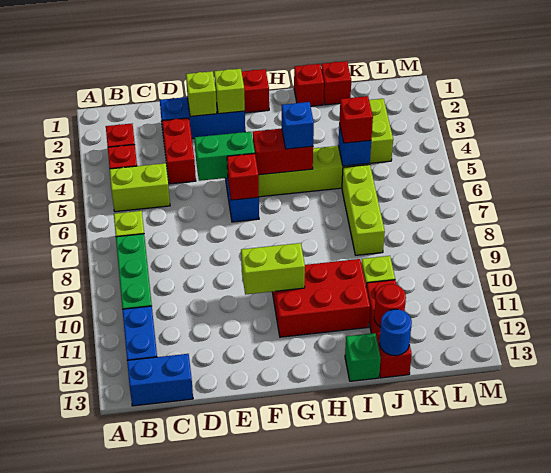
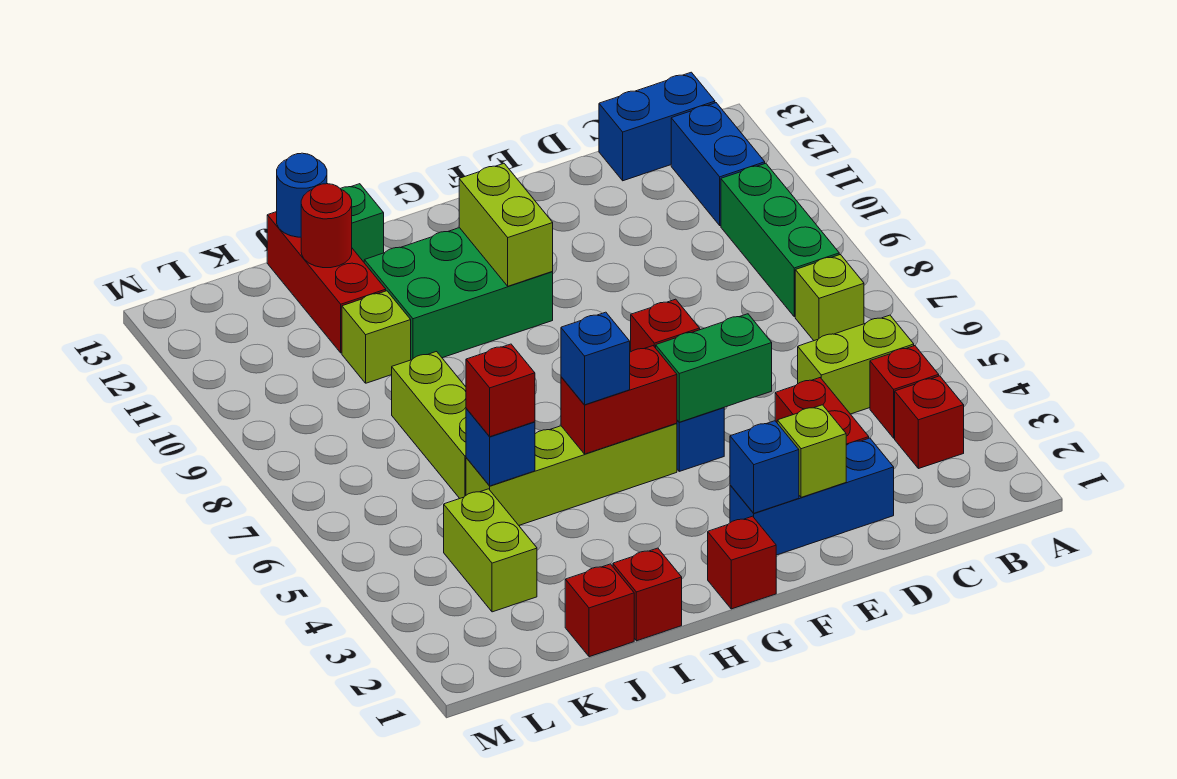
lime brick F2 level 2 -> blue brick F2 level 2
lime brick F10:G10 level 2 -> lime brick G10:G11 level 2
red brick G10:I11 level 1 -> green brick G10:I11 level 1

